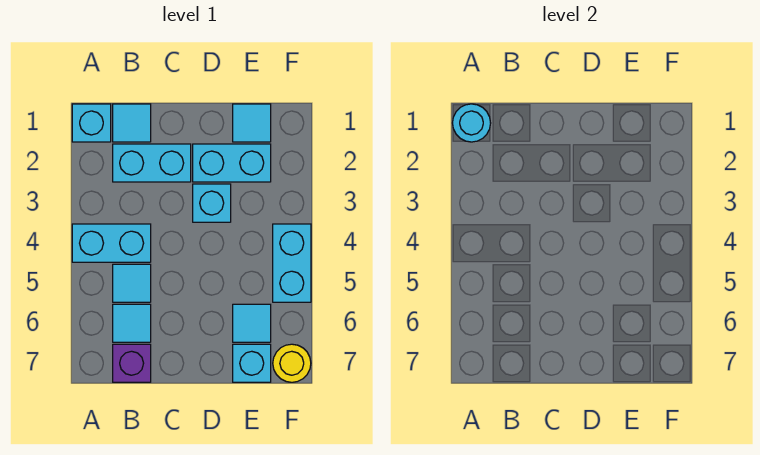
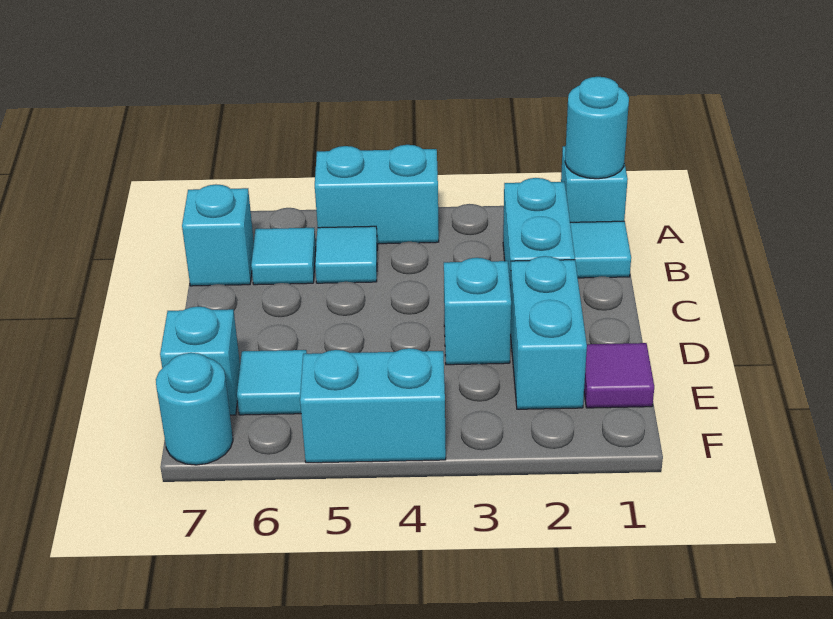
cyan brick A4:B4 level 1 -> cyan brick A4:A5 level 1
purple brick B7 level 1 -> cyan brick B7 level 1
cyan tile E1 level 1 -> purple tile E1 level 1
yellow round brick F7 level 1 -> cyan round brick F7 level 1

